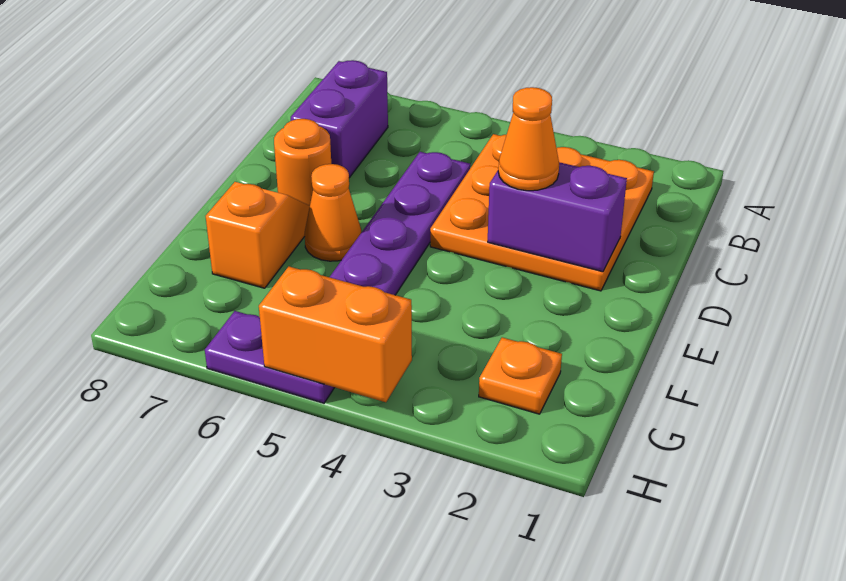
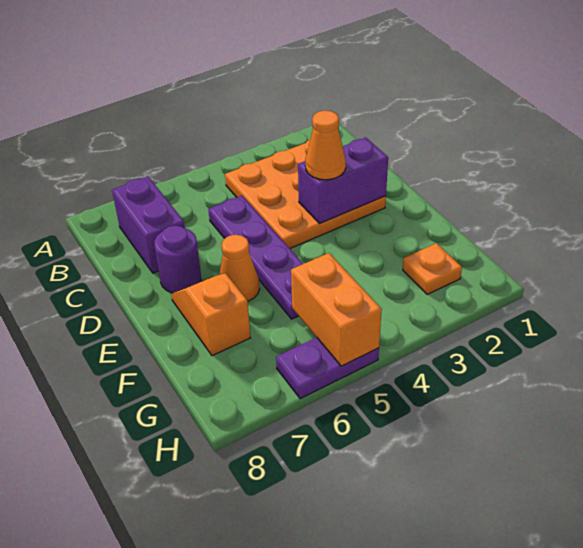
orange round brick D7 level 1 -> purple round brick D7 level 1
orange brick H4:H5 level 2 -> orange brick G5:H5 level 2

